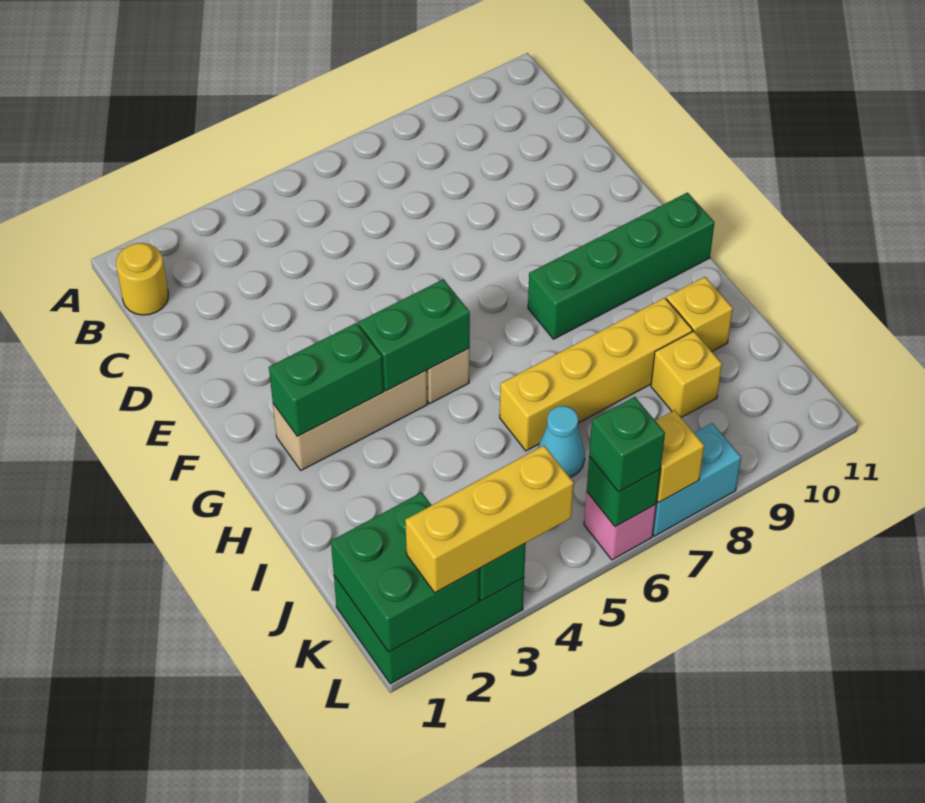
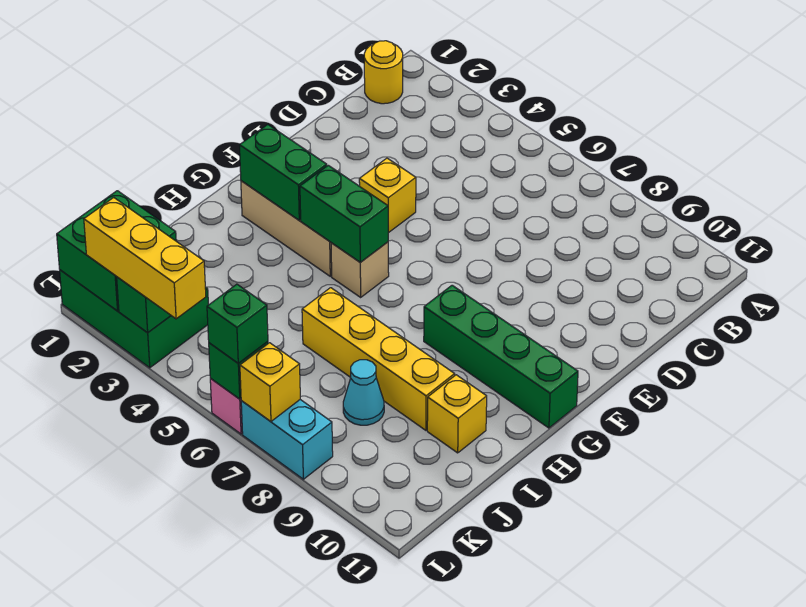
cyan cone J6 level 1 -> cyan cone J8 level 1
yellow brick J9 level 1 -> yellow brick E4 level 1

